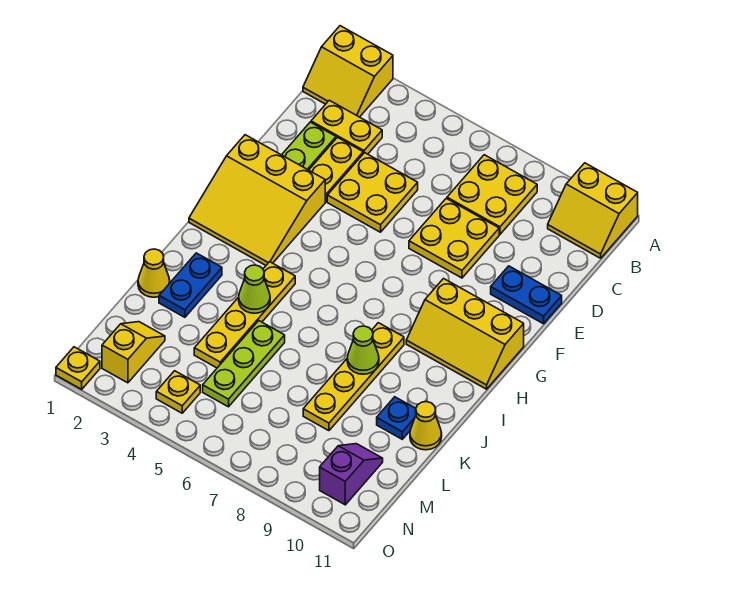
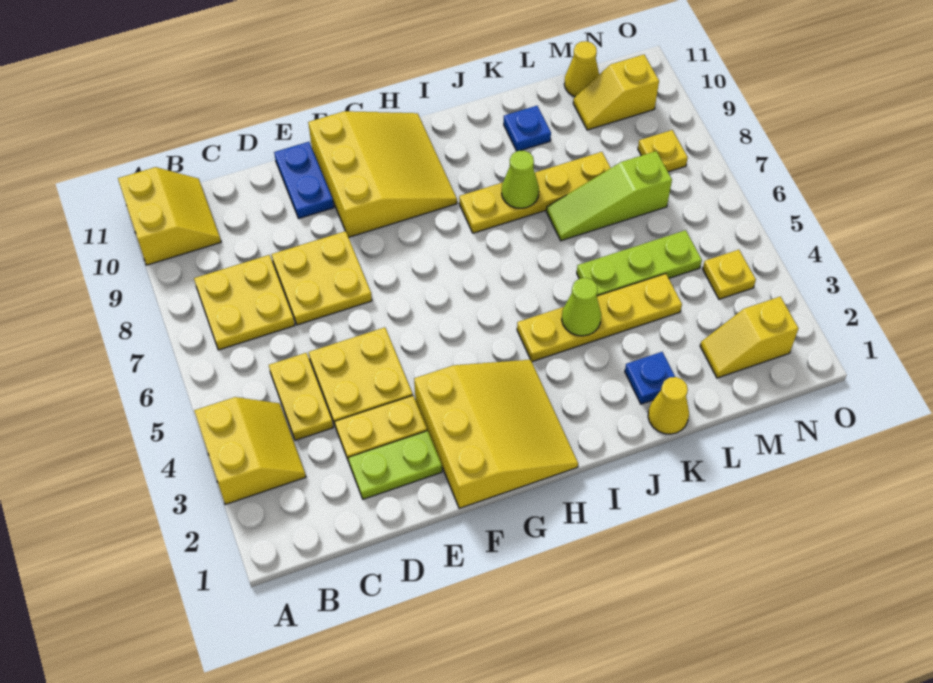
yellow slope A1:B2 level 1 top A -> yellow slope A3:B4 level 1 top A
yellow plate C2:C3 level 1 -> yellow plate C4:C5 level 1
yellow slope G9:H11 level 1 top G -> yellow slope F9:H11 level 1 top F
blue plate J2:K2 level 1 -> blue plate K2 level 1
none -> lime slope K7:M7 level 1 top M
yellow cone K11 level 1 -> yellow cone M11 level 1
purple slope M10:N10 level 1 top N -> yellow slope M10:N10 level 1 top N
yellow plate O1 level 1 -> yellow plate N8 level 1

